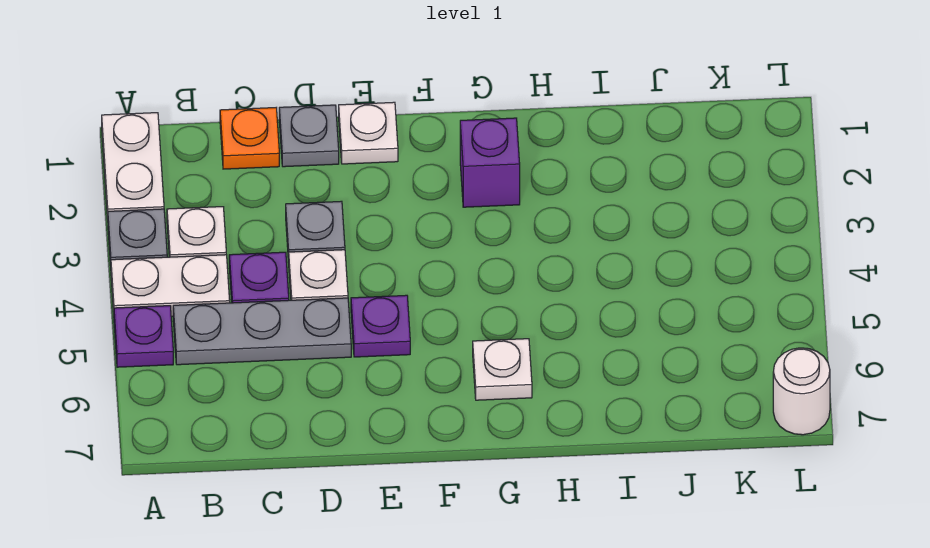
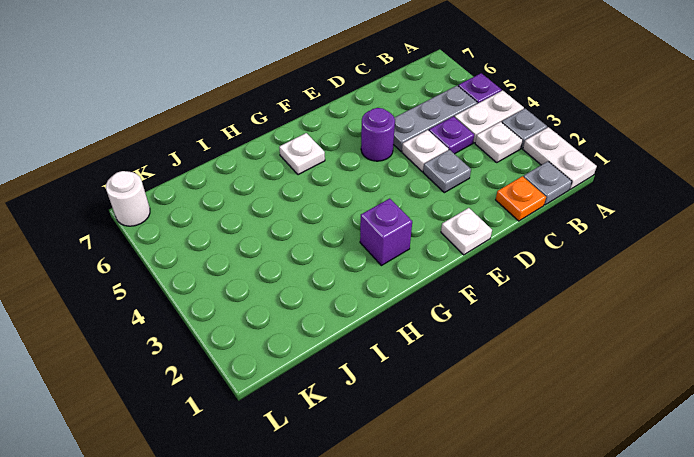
grey plate D1 level 1 -> grey plate B1 level 1
purple plate E5 level 1 -> purple round brick E5 level 1

